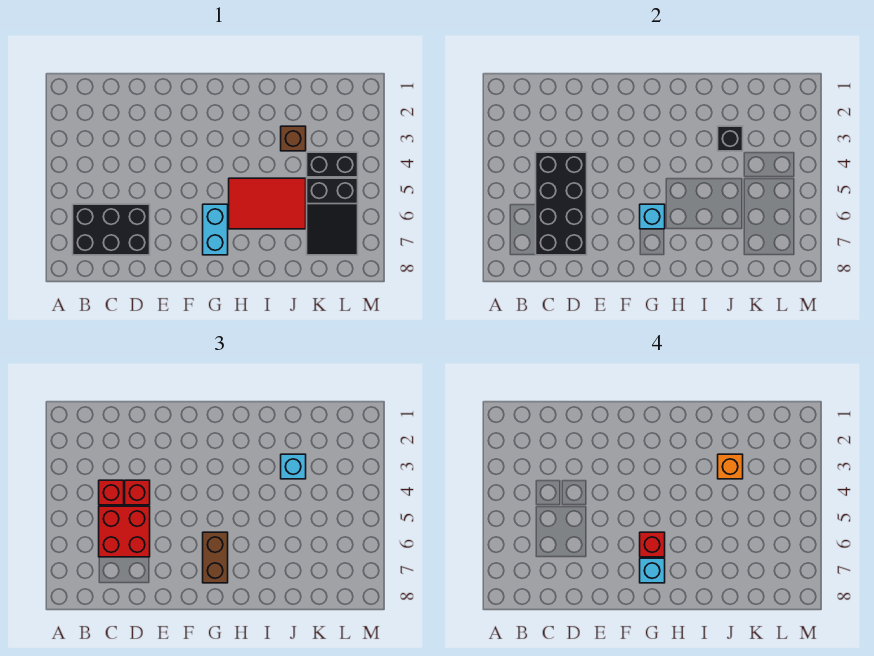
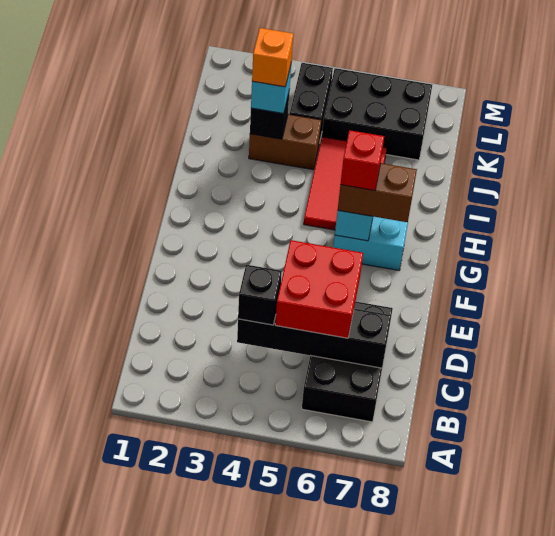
black brick C4:D7 level 2 -> black brick C4:C7 level 2
red brick C4 level 3 -> black brick C4 level 3
red brick D4 level 3 -> none
cyan brick G7 level 4 -> none
brown brick J3 level 1 -> brown brick J3:J4 level 1
black slope K5:L7 level 1 top 5 -> black brick K5:L7 level 1

